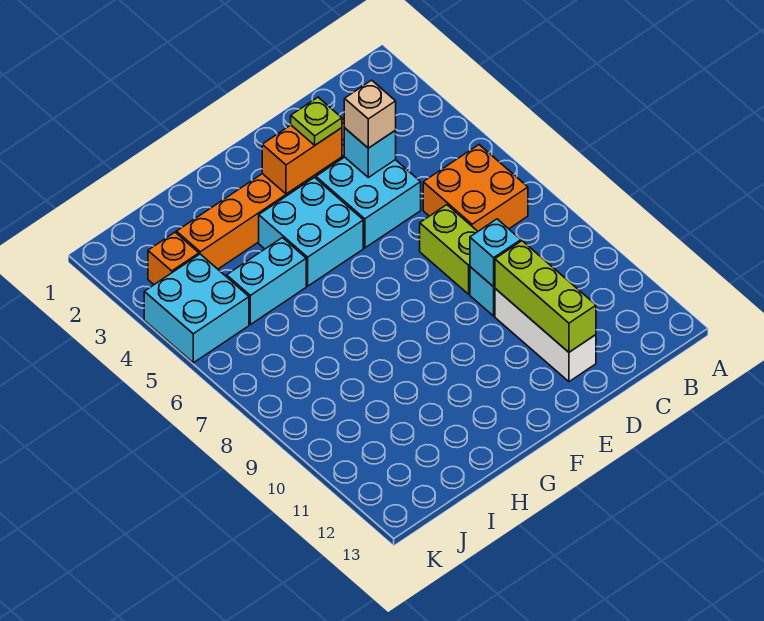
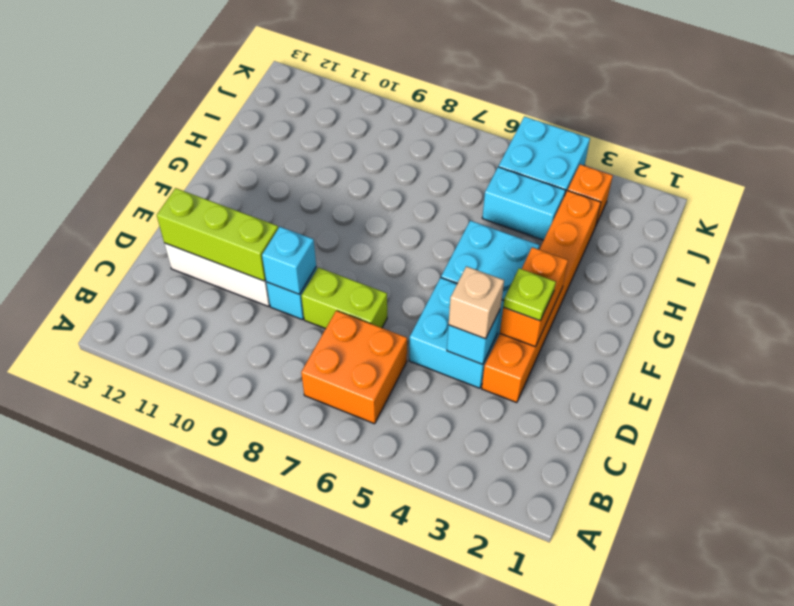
cyan brick H5:I5 level 1 -> cyan brick I4:I5 level 1

